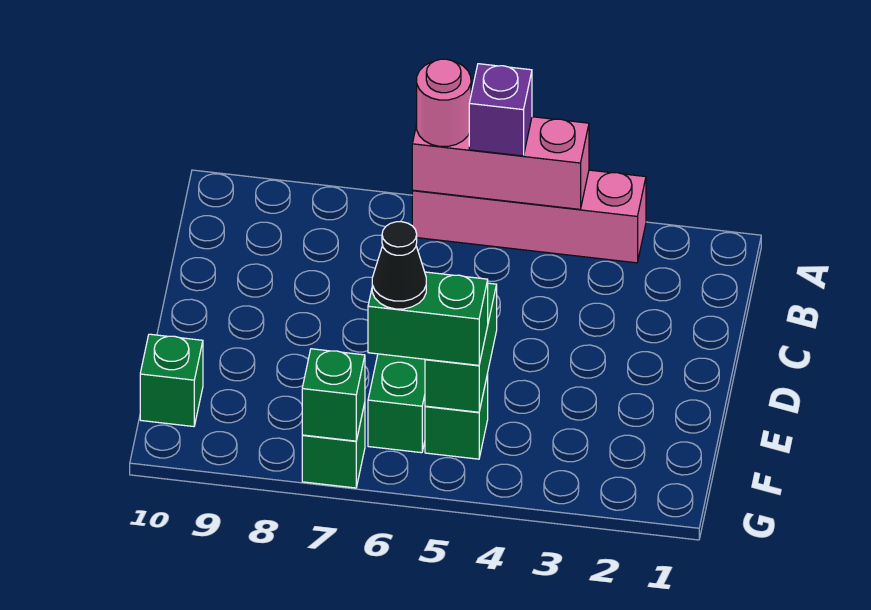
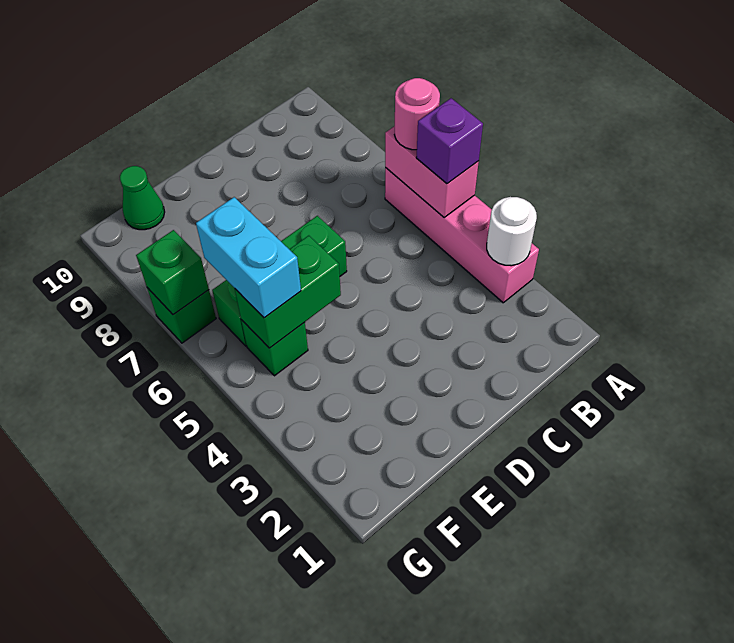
none -> white round brick A3 level 2
pink brick A4:A6 level 2 -> pink brick A5:A6 level 2
green brick F5:F6 level 3 -> cyan brick F5:F6 level 3
black cone F6 level 4 -> none
green brick F10 level 1 -> green cone F10 level 1

